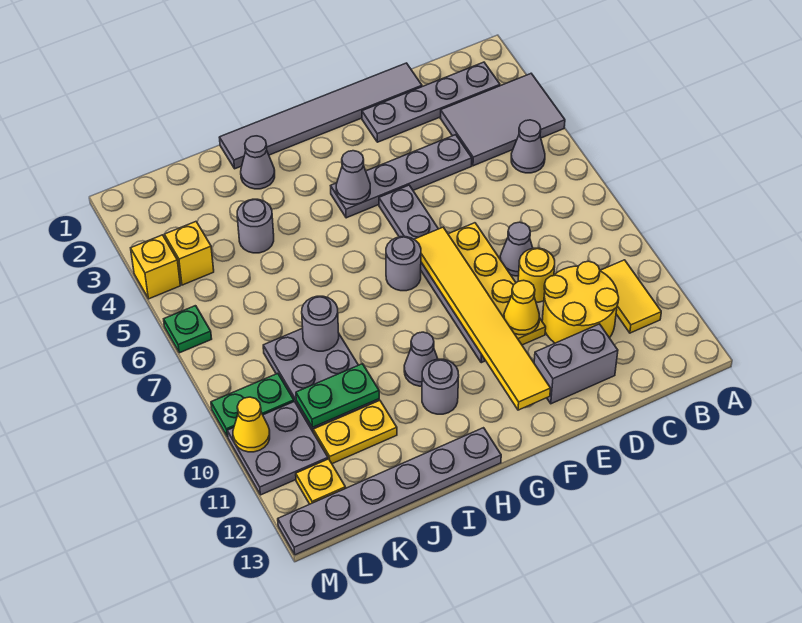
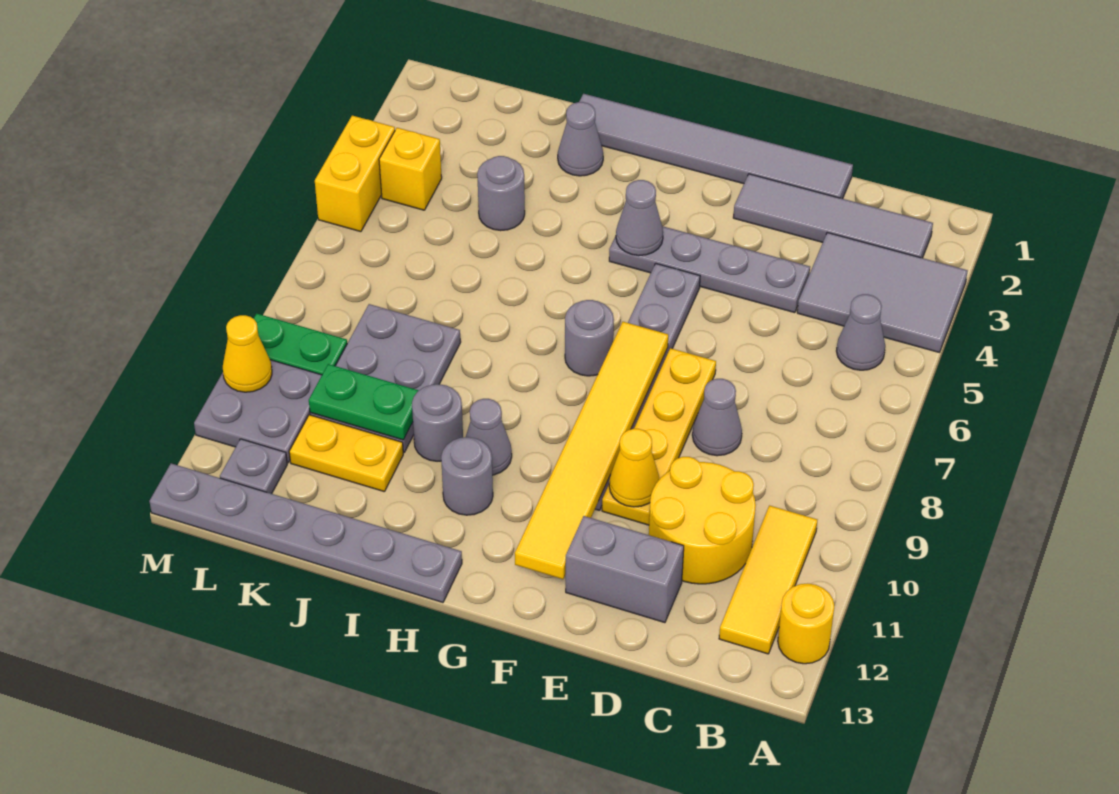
grey plate B2:E2 level 1 -> grey tile B2:E2 level 1
yellow tile B10:B11 level 1 -> yellow tile B10:B12 level 1
yellow round brick D9 level 1 -> yellow round brick A12 level 1
grey round brick J8 level 2 -> grey round brick I10 level 1
yellow plate L12 level 1 -> grey plate L12 level 1
yellow brick M4 level 1 -> yellow brick M4:M5 level 1
green plate M6 level 1 -> none

